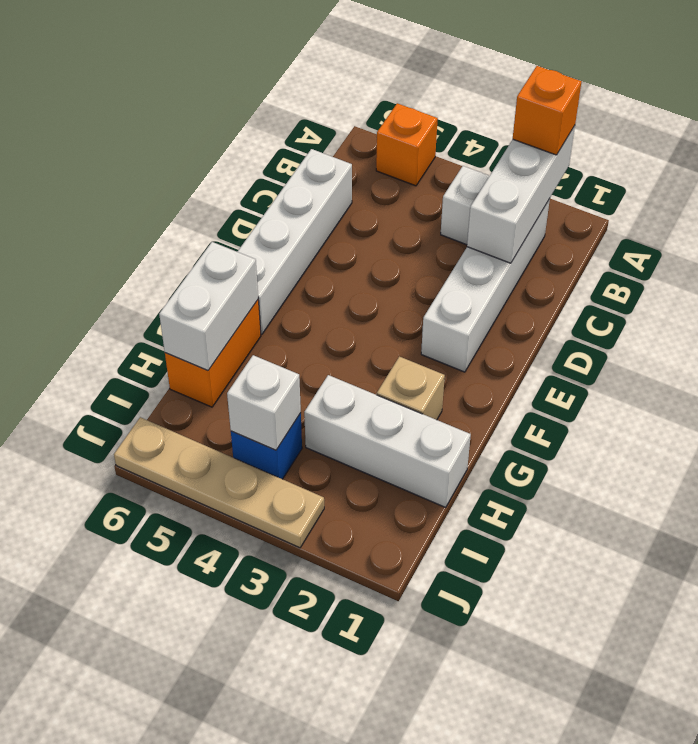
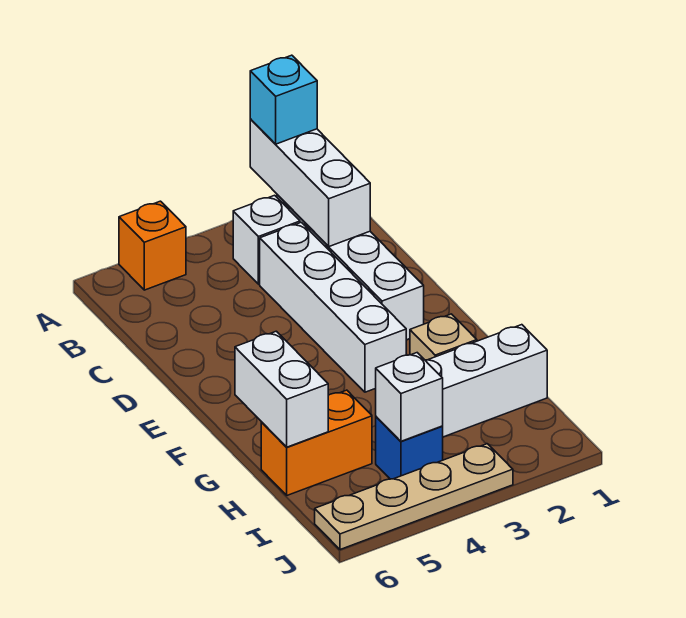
orange brick A2 level 3 -> cyan brick A2 level 3
white brick C6:F6 level 1 -> white brick C3:F3 level 1
orange brick G6:H6 level 1 -> orange brick H5:H6 level 1

